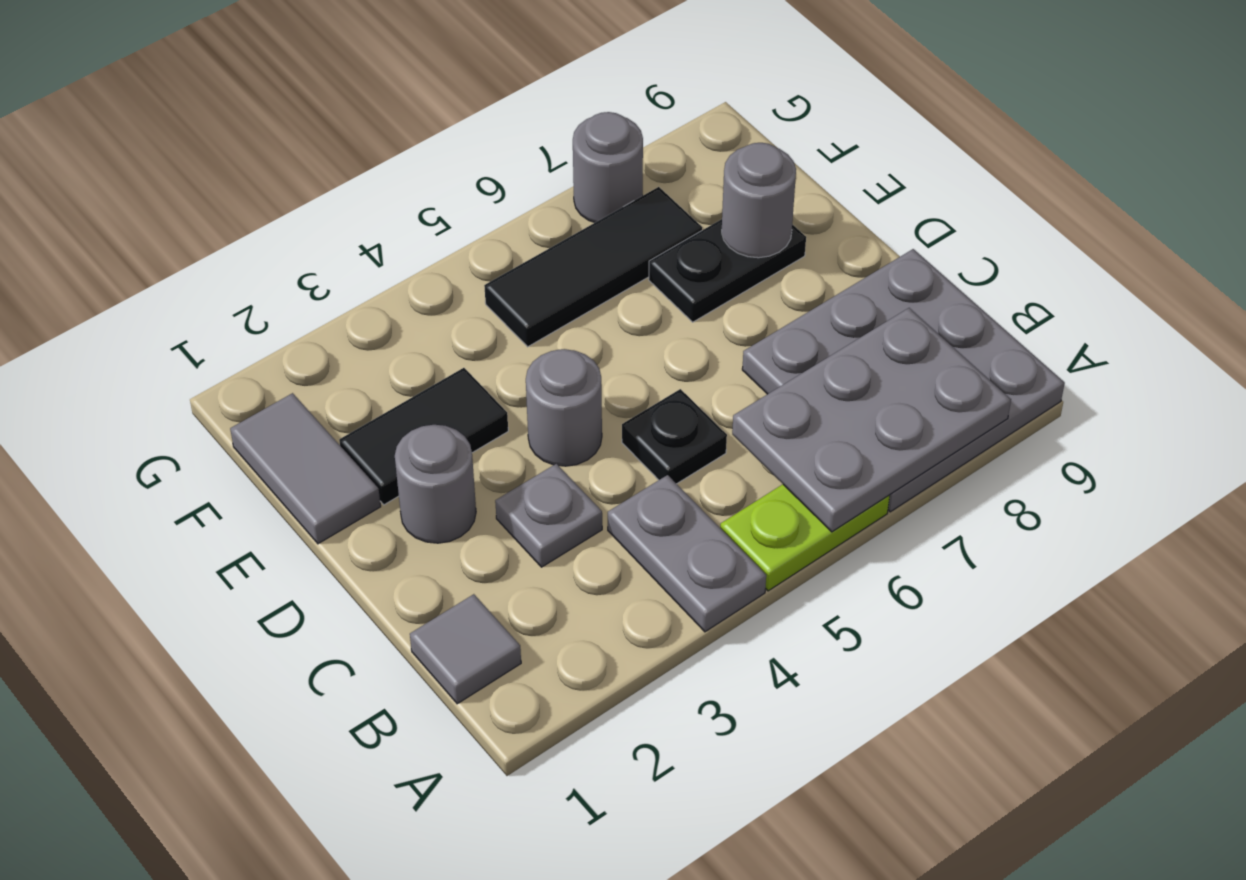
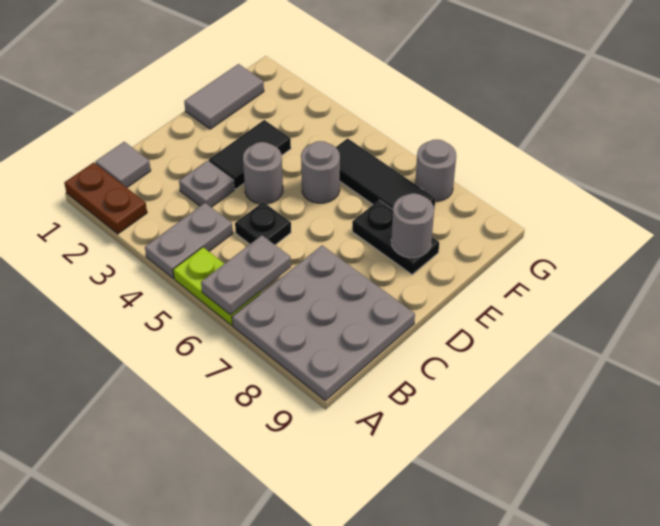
none -> brown plate A1:A2 level 1
grey plate A6:B8 level 2 -> grey plate A6:B6 level 2
grey round brick D2 level 1 -> grey round brick E5 level 1
black tile E2:E3 level 1 -> black tile D3:E3 level 1

